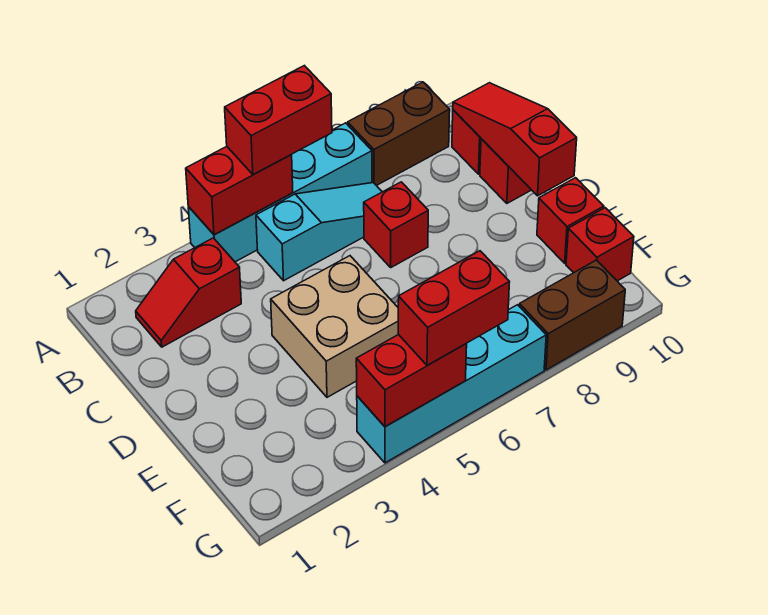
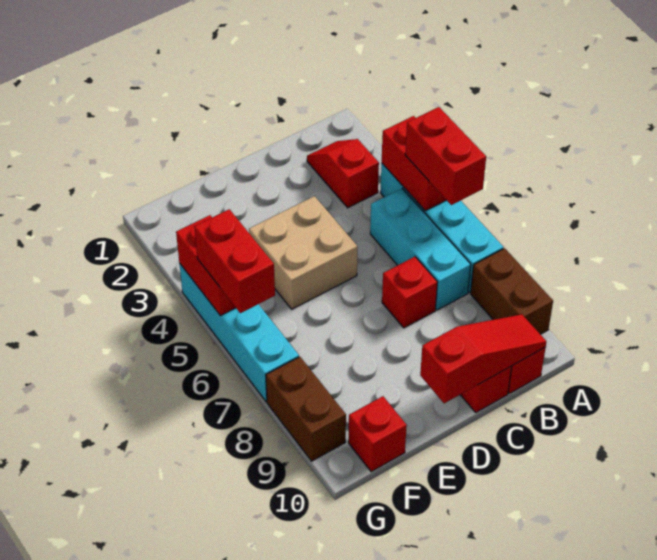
cyan slope B5:B7 level 1 top 5 -> cyan brick B5:B7 level 1
red brick E10 level 1 -> none

